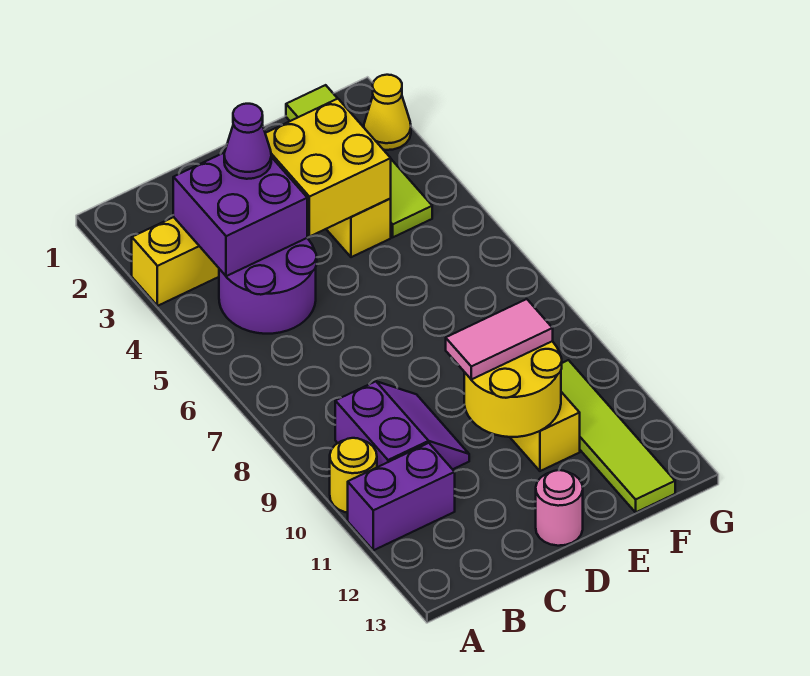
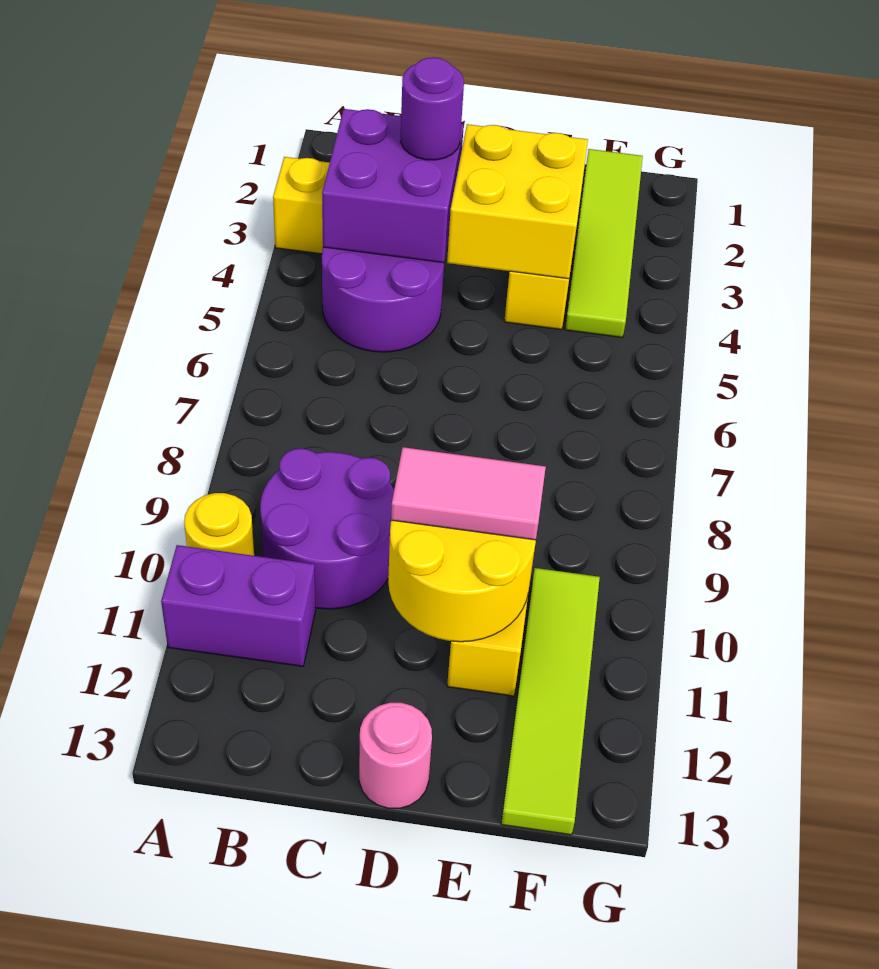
purple slope B9:C10 level 1 top B -> purple round brick B9:C10 level 1
purple cone C3 level 3 -> purple round brick C3 level 3
yellow cone G2 level 1 -> none

